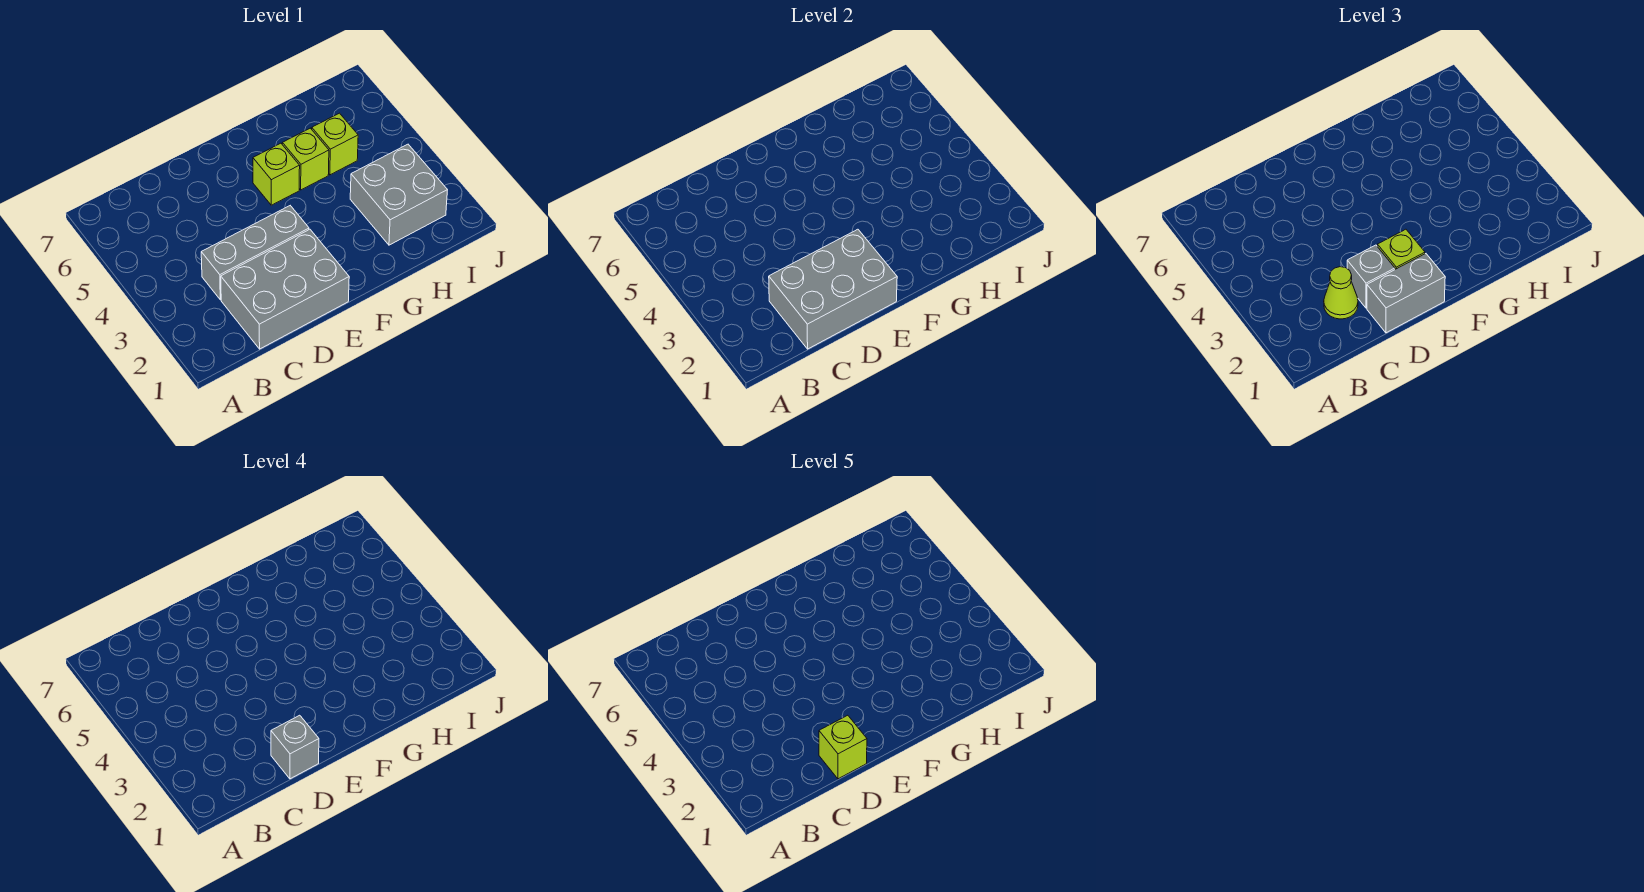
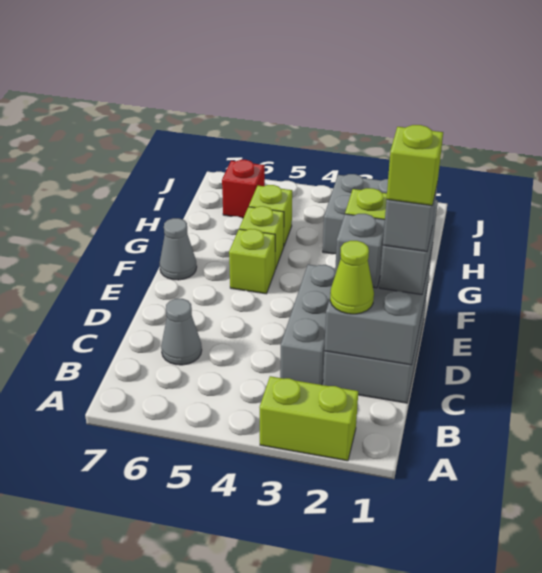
none -> lime brick A2:A3 level 1
none -> grey cone C6 level 1
none -> grey cone F7 level 1
none -> red brick I6 level 1

